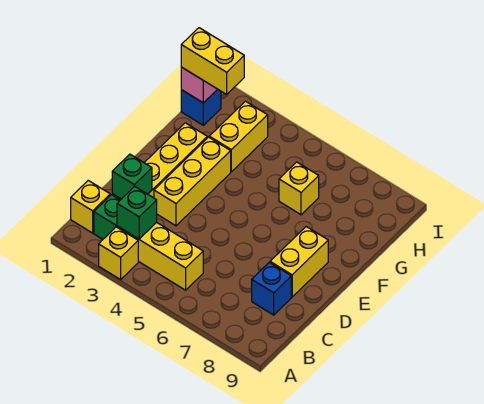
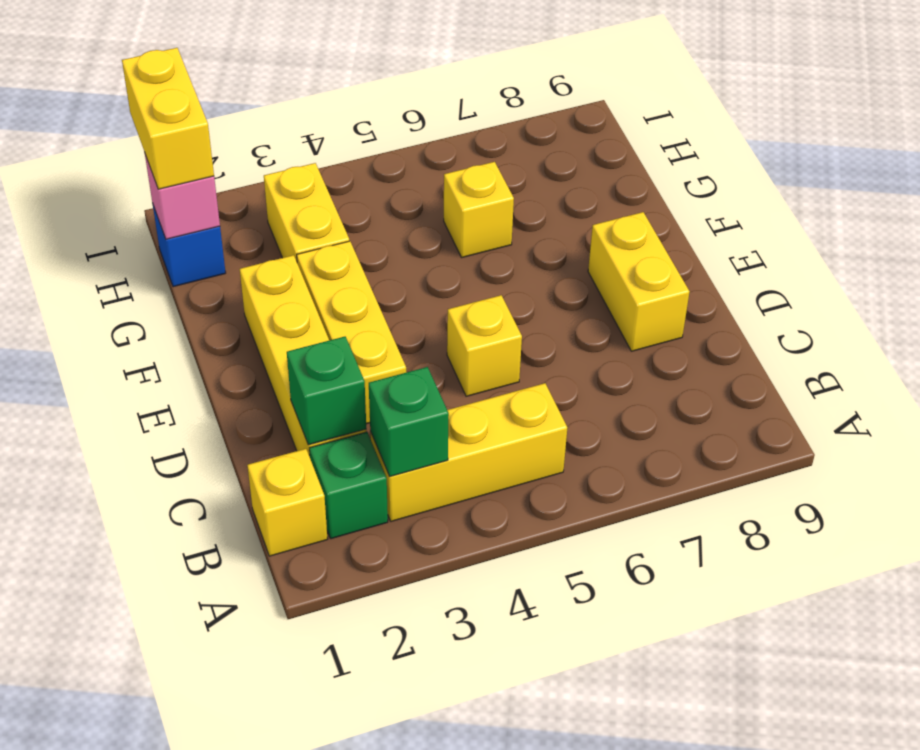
yellow brick A3 level 1 -> yellow brick D5 level 1
blue brick C8 level 1 -> none
yellow brick H1:H2 level 3 -> yellow brick H1:I1 level 3

